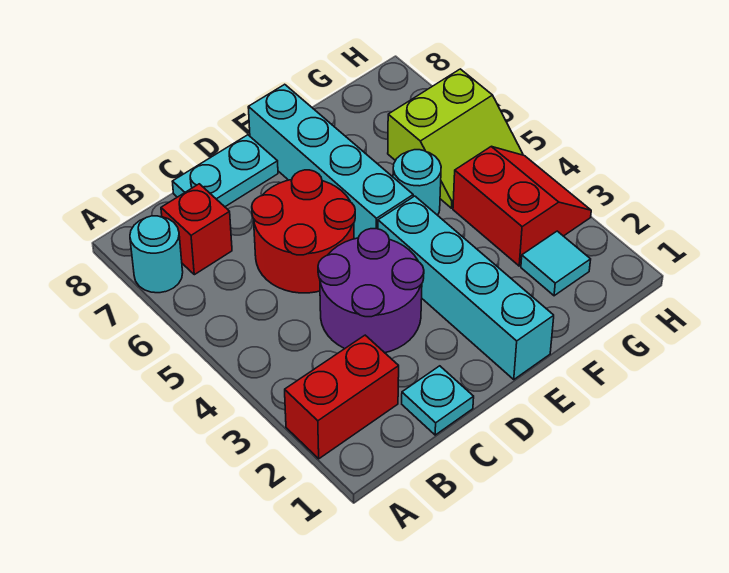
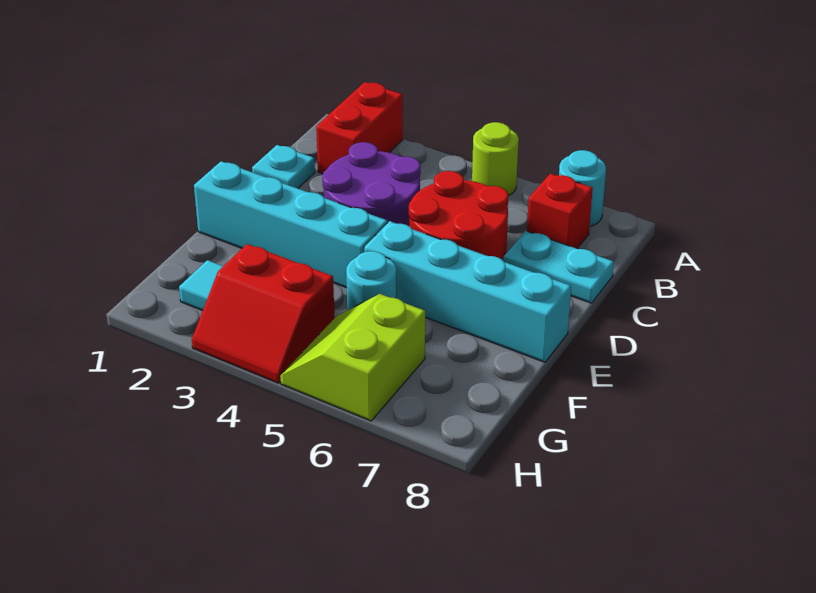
none -> lime round brick A5 level 1
cyan plate C8:D8 level 1 -> cyan plate C7:C8 level 1

